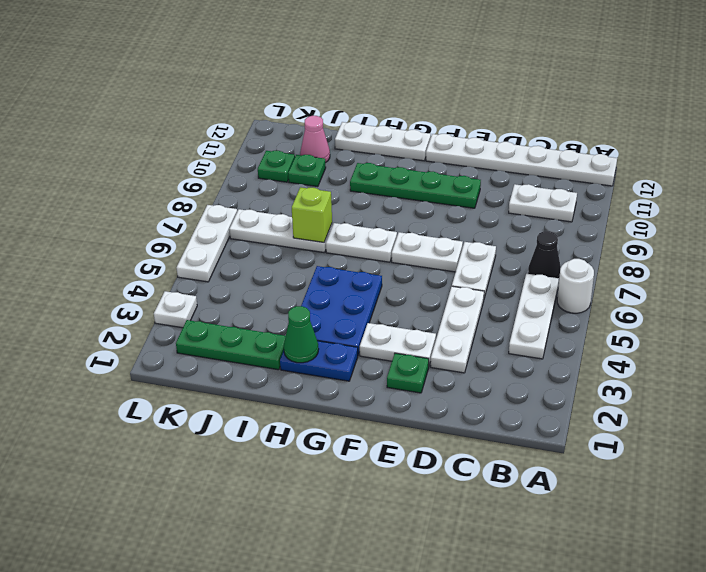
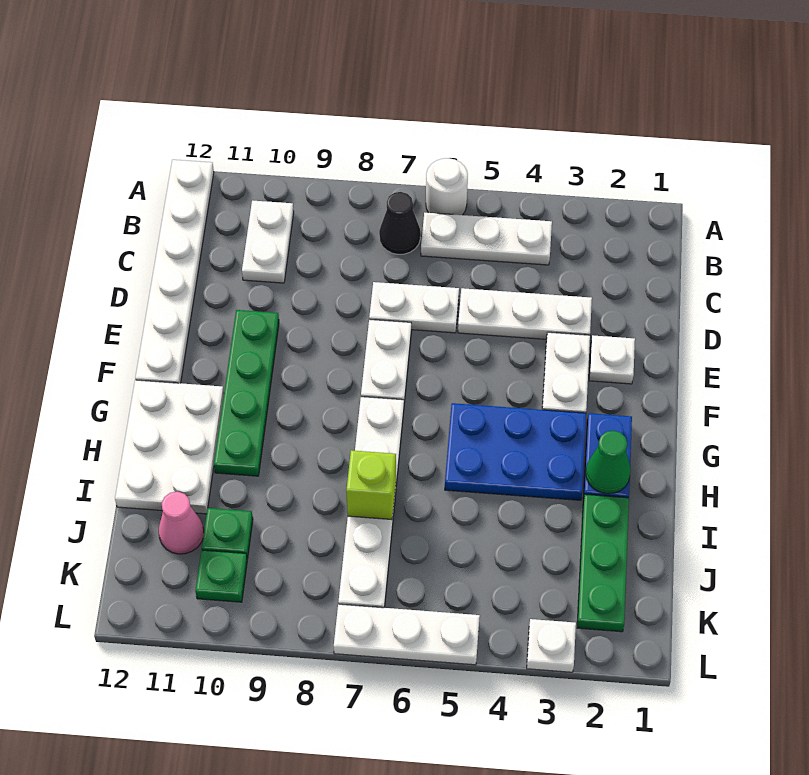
green plate E2 level 1 -> white plate E2 level 1
white plate G12:I12 level 1 -> white plate G11:I12 level 1

